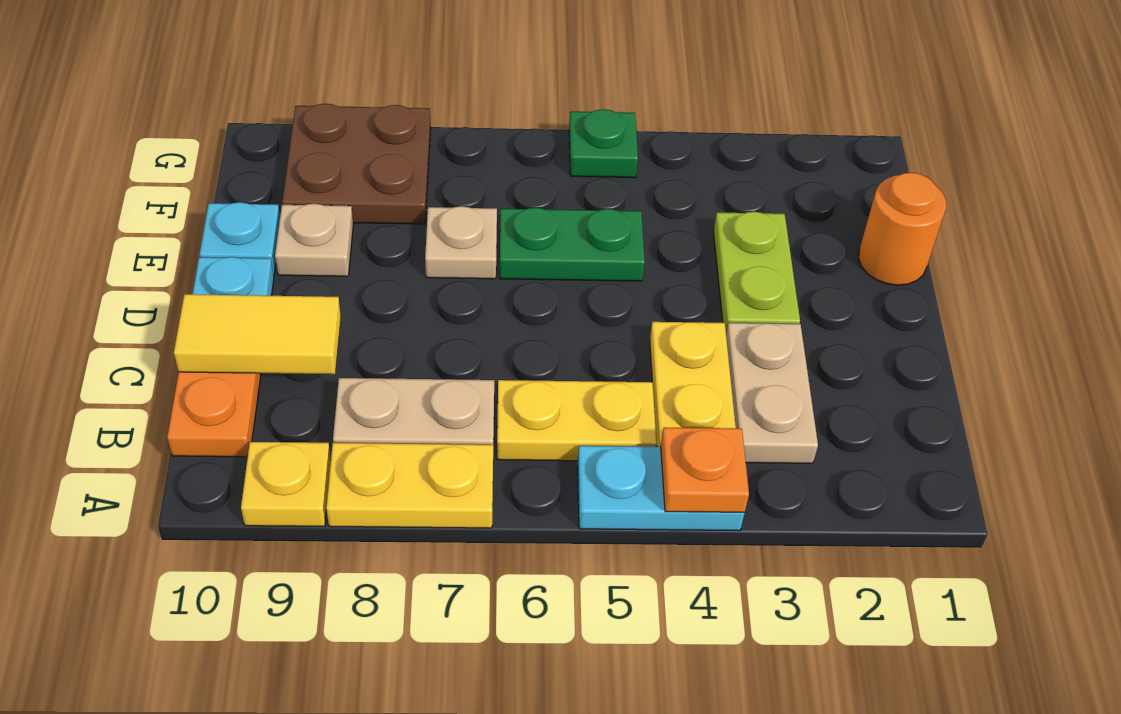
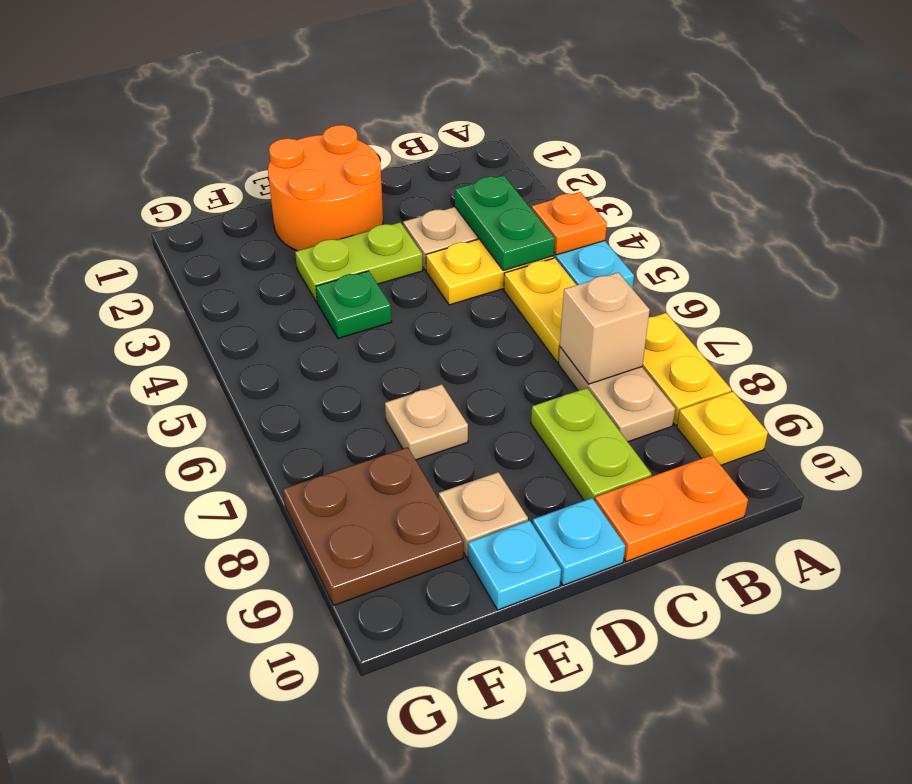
none -> tan brick B7 level 2
none -> lime plate C8:C9 level 1
yellow tile C9:C10 level 2 -> none
orange round brick E1 level 1 -> orange round brick D1:E2 level 1
green plate E5:E6 level 1 -> green plate B3:B4 level 2
green plate G5 level 1 -> green plate E4 level 1

